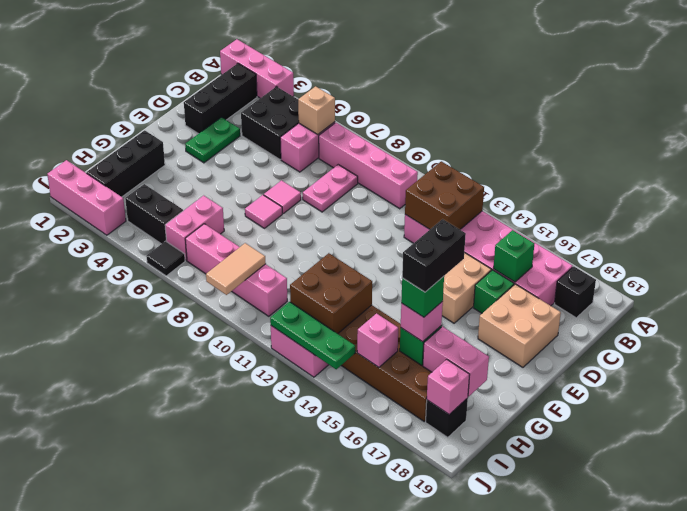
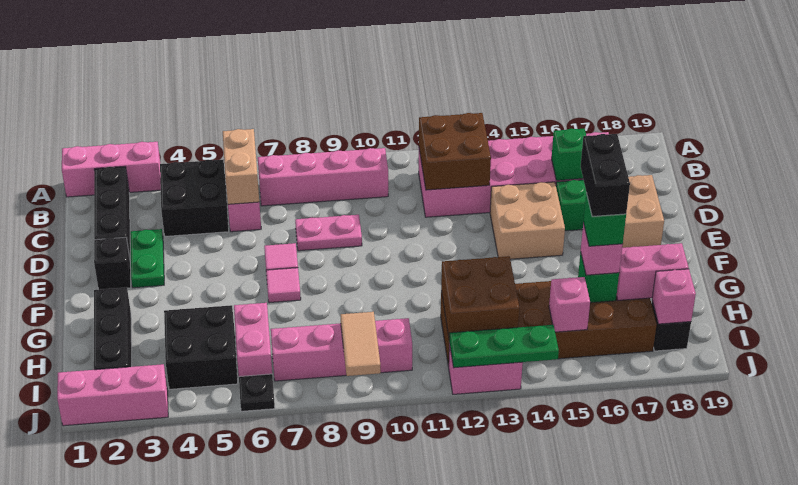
tan brick B6 level 2 -> tan brick B6:C6 level 2
black brick B18 level 1 -> black brick E2 level 1
pink plate C8:D8 level 1 -> pink plate D8:D9 level 1
black brick I4:I5 level 1 -> black brick H4:I5 level 1
black tile J6 level 1 -> black plate J6 level 1

